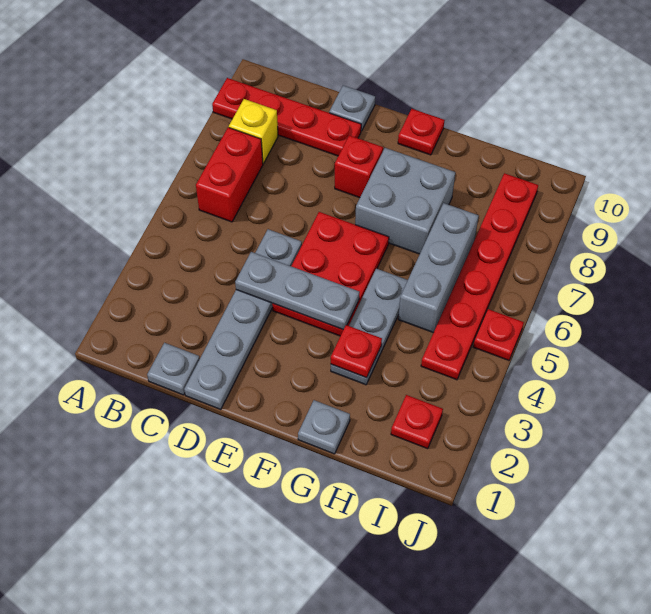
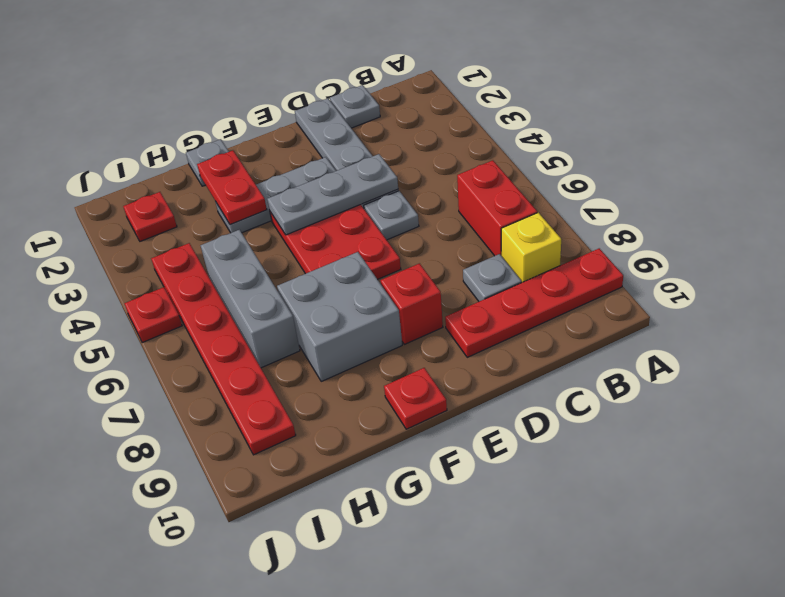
grey plate D10 level 1 -> grey plate C8 level 1
grey plate G3:G5 level 1 -> grey plate E3:G3 level 1
red plate G3 level 2 -> red plate G2:G3 level 2

